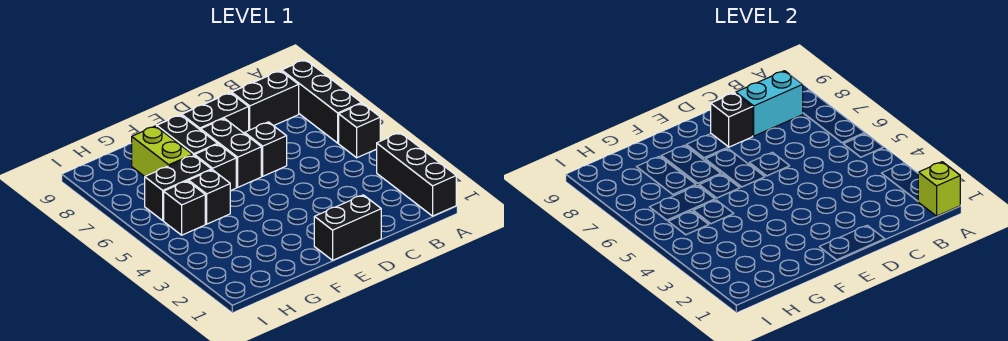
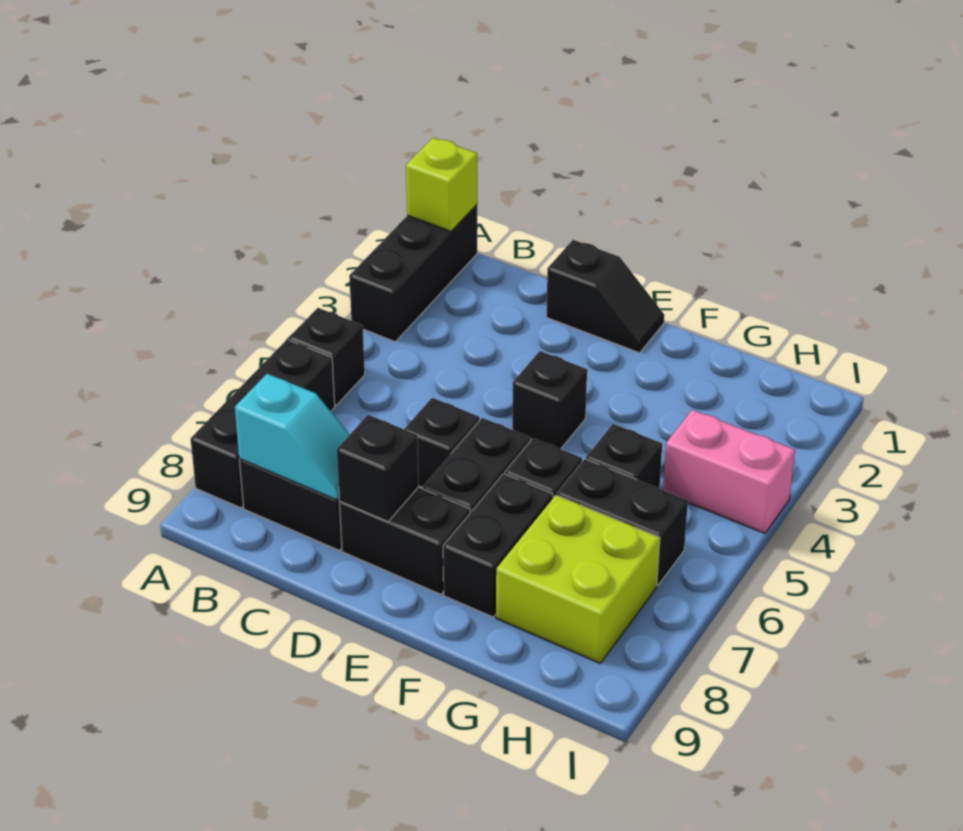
cyan brick B8:C8 level 2 -> cyan slope B8:C8 level 2 top B
black brick D1:E1 level 1 -> black slope D1:E1 level 1 top D
lime brick G7:G8 level 1 -> lime brick G7:H8 level 1
none -> pink brick H4:I4 level 1
black brick H5 level 1 -> black brick E4 level 1

